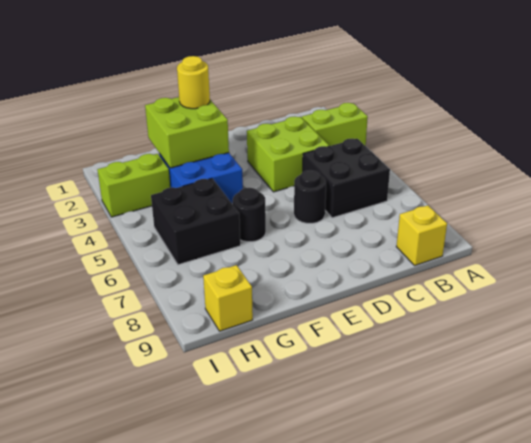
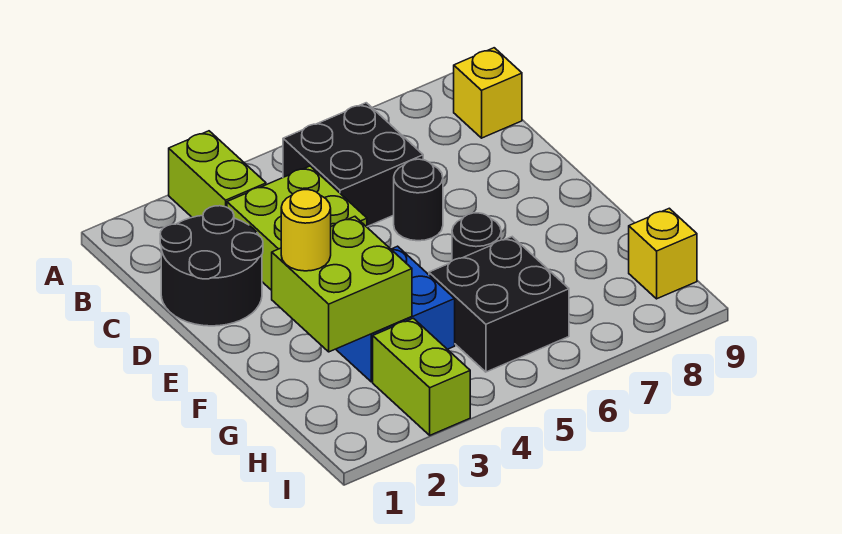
none -> black round brick C1:D2 level 1

